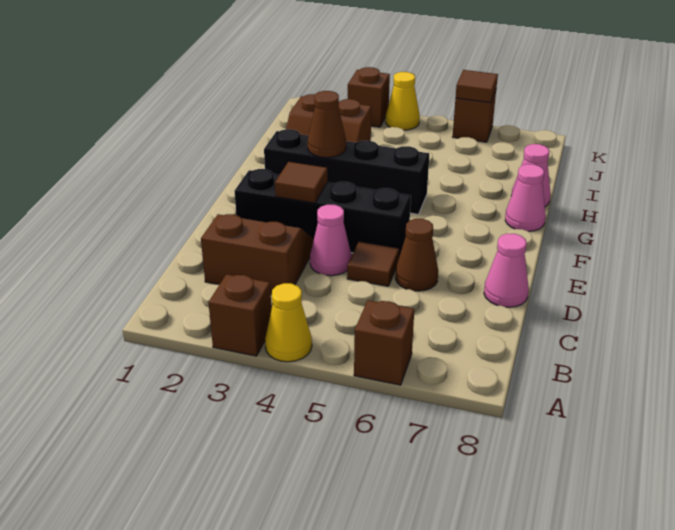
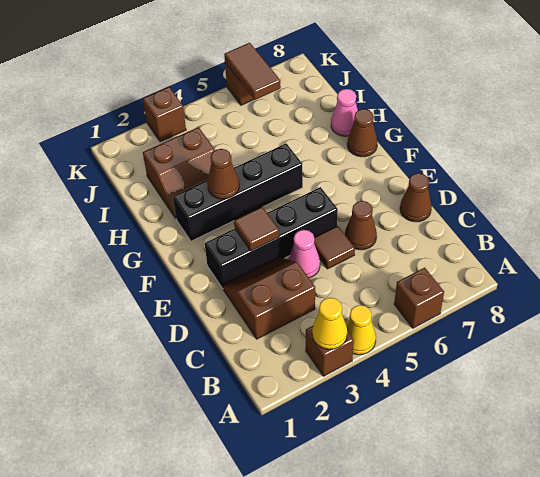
pink cone D8 level 1 -> brown cone D8 level 1
pink cone G8 level 1 -> brown cone G8 level 1
yellow cone K4 level 1 -> yellow cone A3 level 2
brown tile K6 level 2 -> brown tile J6:K6 level 2

